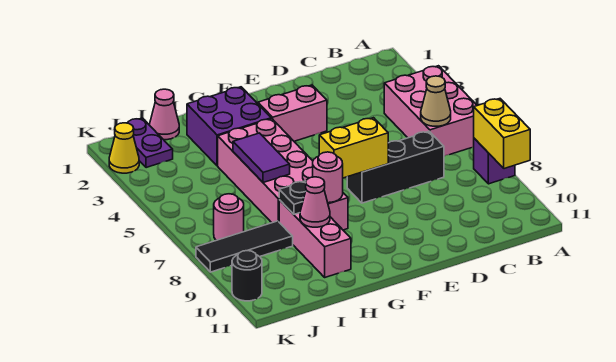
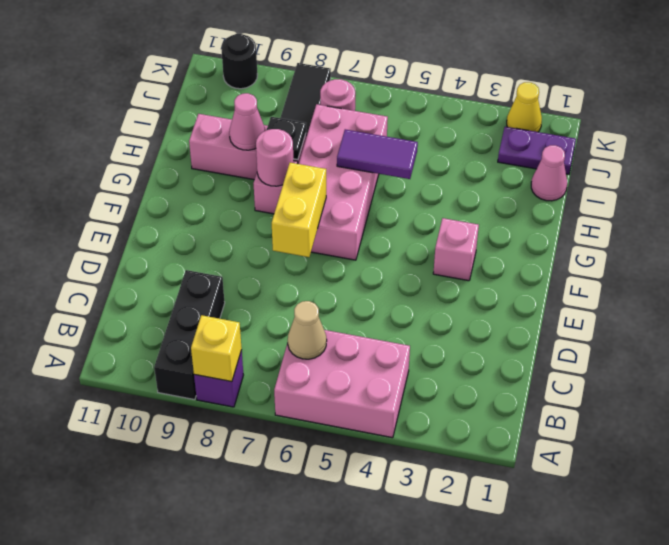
yellow brick A8:A9 level 2 -> yellow brick A8 level 2
black brick C7:E7 level 1 -> black brick A9:C9 level 1
pink brick E3:F3 level 1 -> pink brick F3 level 1
purple brick G2:H3 level 1 -> none
pink brick G4:H7 level 1 -> pink brick F6:I7 level 1

